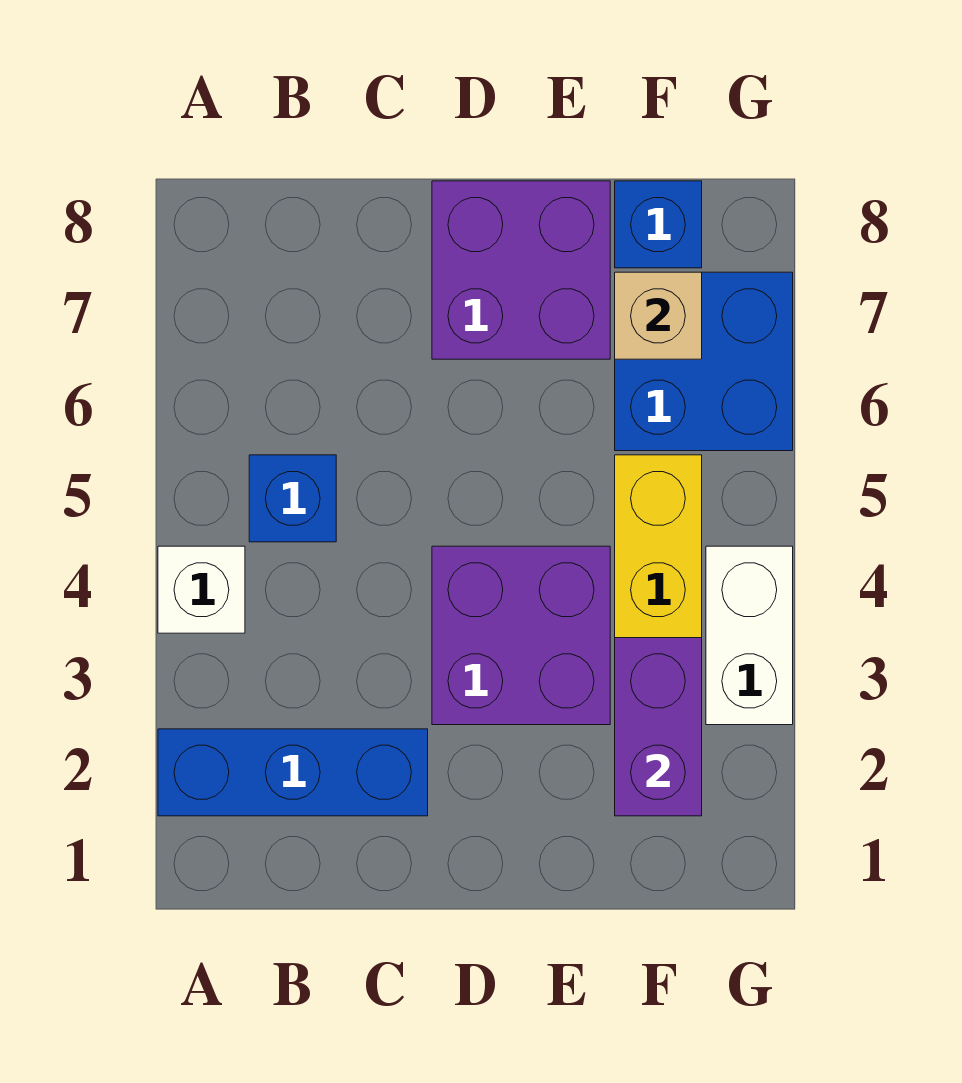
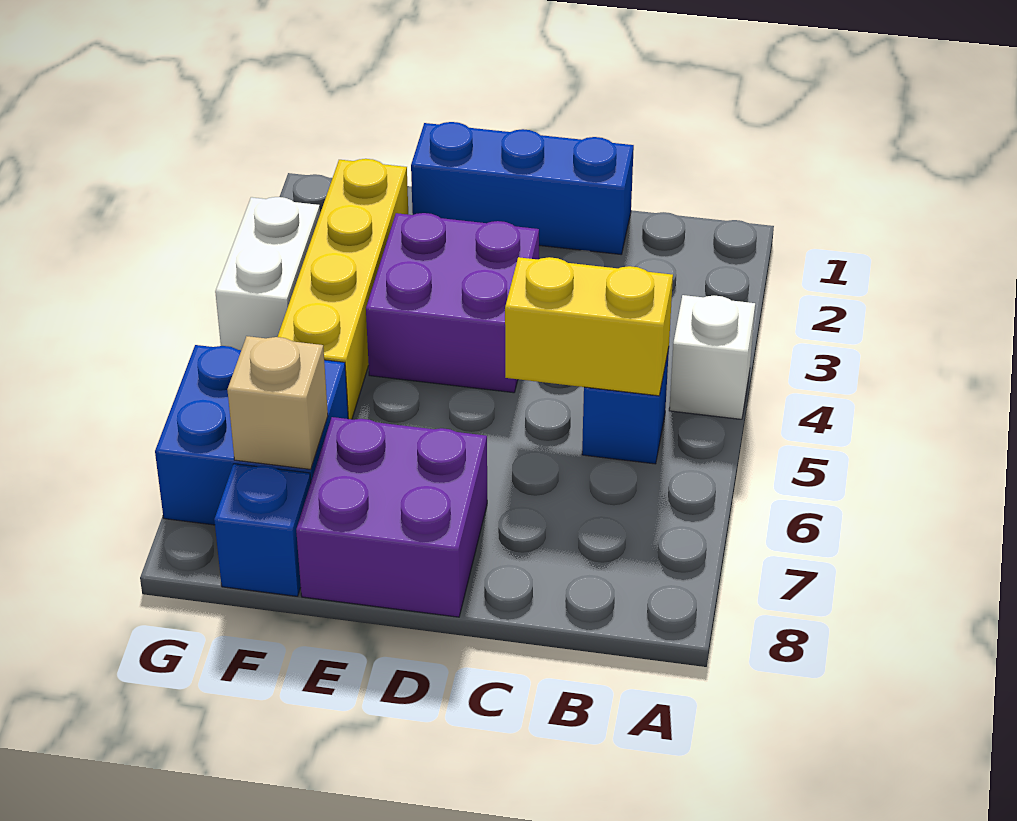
blue brick A2:C2 level 1 -> blue brick C1:E1 level 1
none -> yellow brick B5:C5 level 2
purple brick F2:F3 level 2 -> none

